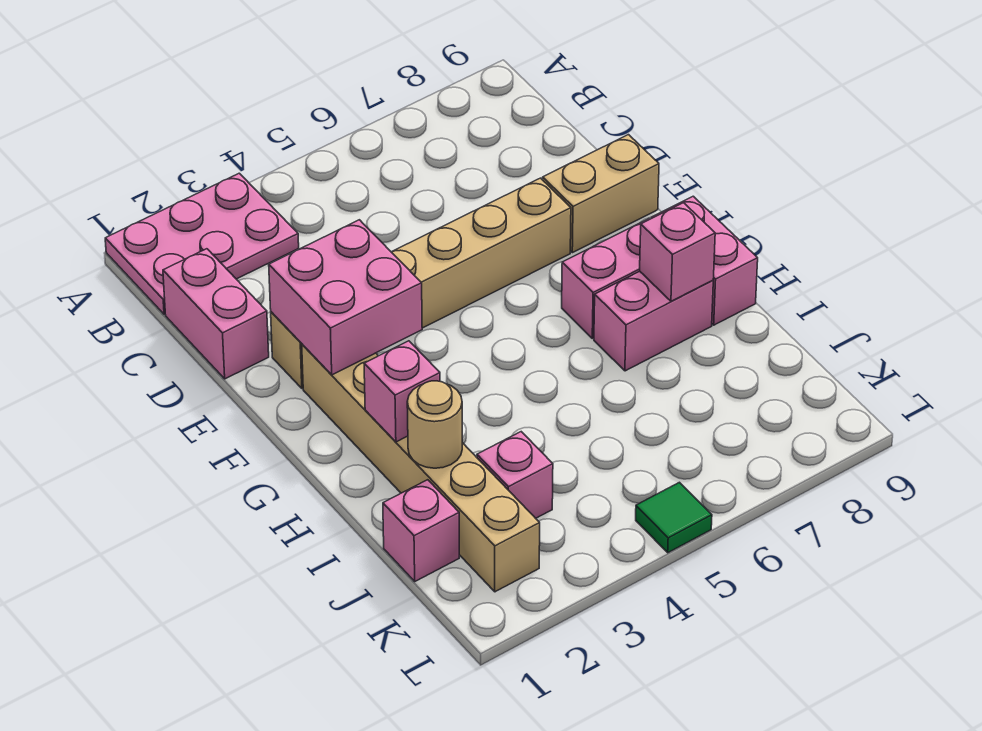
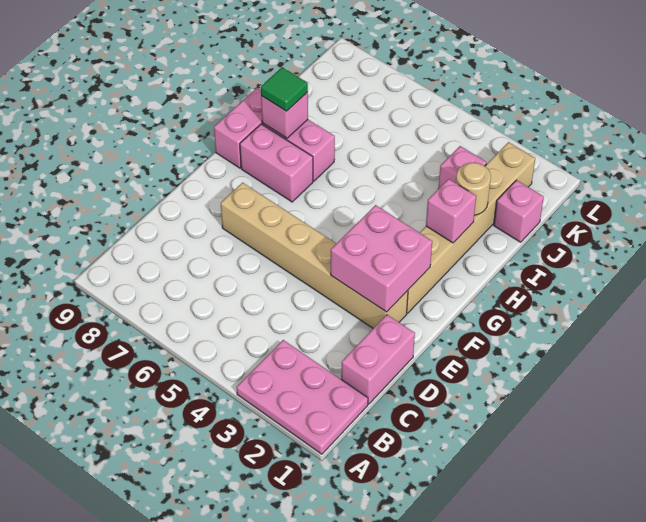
tan brick E8:E9 level 1 -> none
green tile L5 level 1 -> green tile H8 level 3

